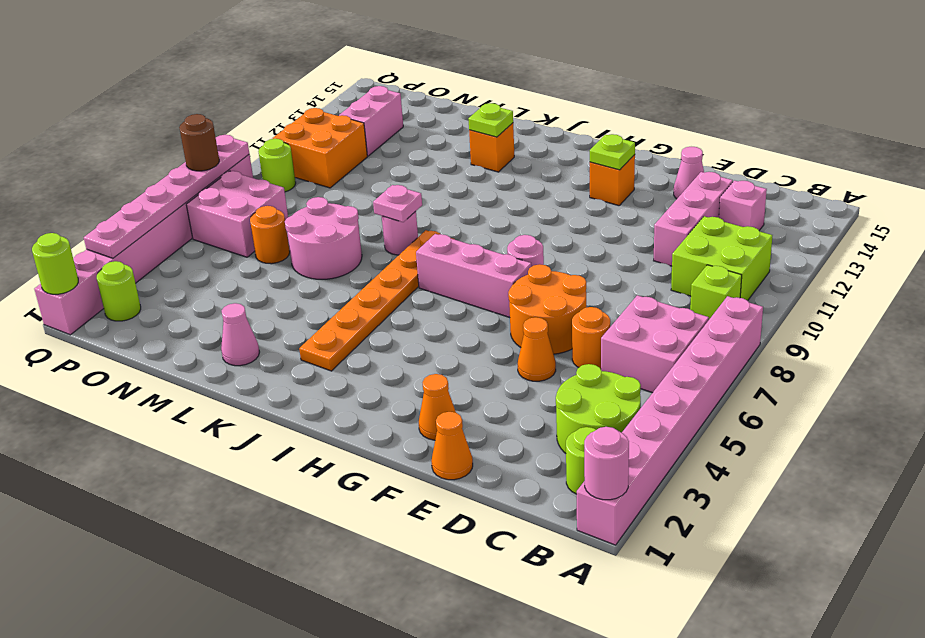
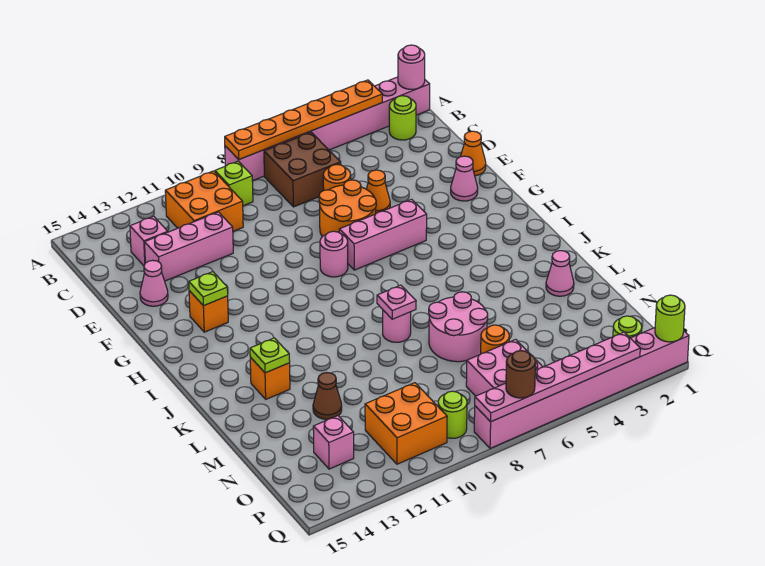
lime round brick B3:C4 level 1 -> none
pink brick B6:C7 level 1 -> brown brick B6:C7 level 1
lime brick B10:C11 level 1 -> orange brick B10:C11 level 1
orange cone F2 level 1 -> pink cone F2 level 1
pink brick G7:I7 level 1 -> pink brick G5:G7 level 1
orange plate J3:J8 level 1 -> orange plate A3:A8 level 2
none -> brown cone M12 level 1
pink brick O12:O13 level 1 -> pink brick O13 level 1

